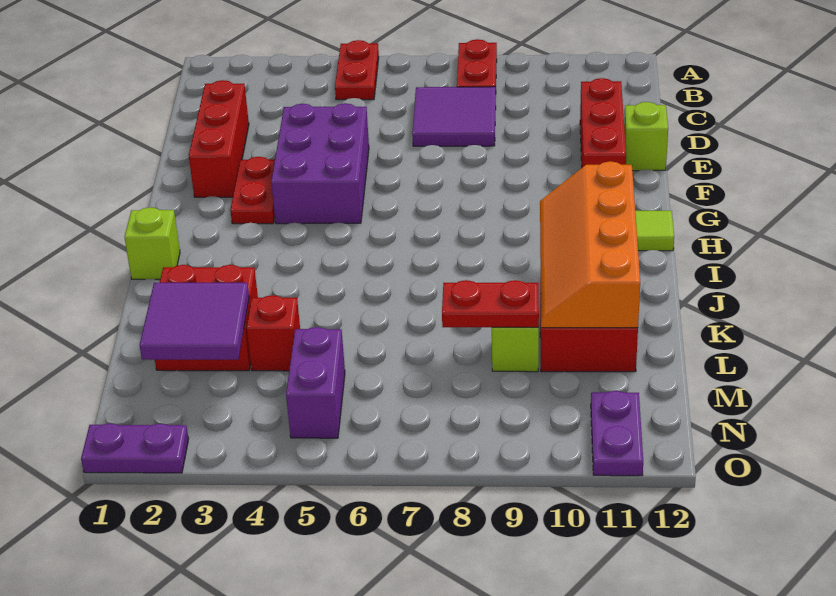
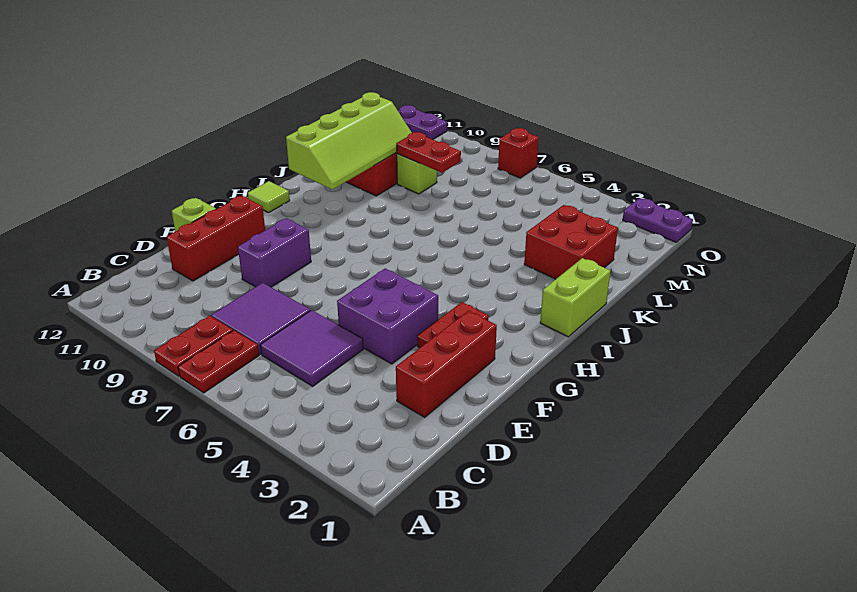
red plate A5:B5 level 1 -> red plate A7:B7 level 1
purple brick E4:G5 level 1 -> purple brick E4:F5 level 1
lime brick I1 level 1 -> lime brick I1:J1 level 1
orange slope I10:L11 level 2 top 11 -> lime slope I10:L11 level 2 top 11
purple tile L2:M3 level 2 -> purple tile C5:D6 level 1
red brick L4 level 1 -> red brick O7 level 1
purple brick M5:N5 level 1 -> purple brick E9:F9 level 1
purple plate N11:O11 level 1 -> purple plate O11:O12 level 1

